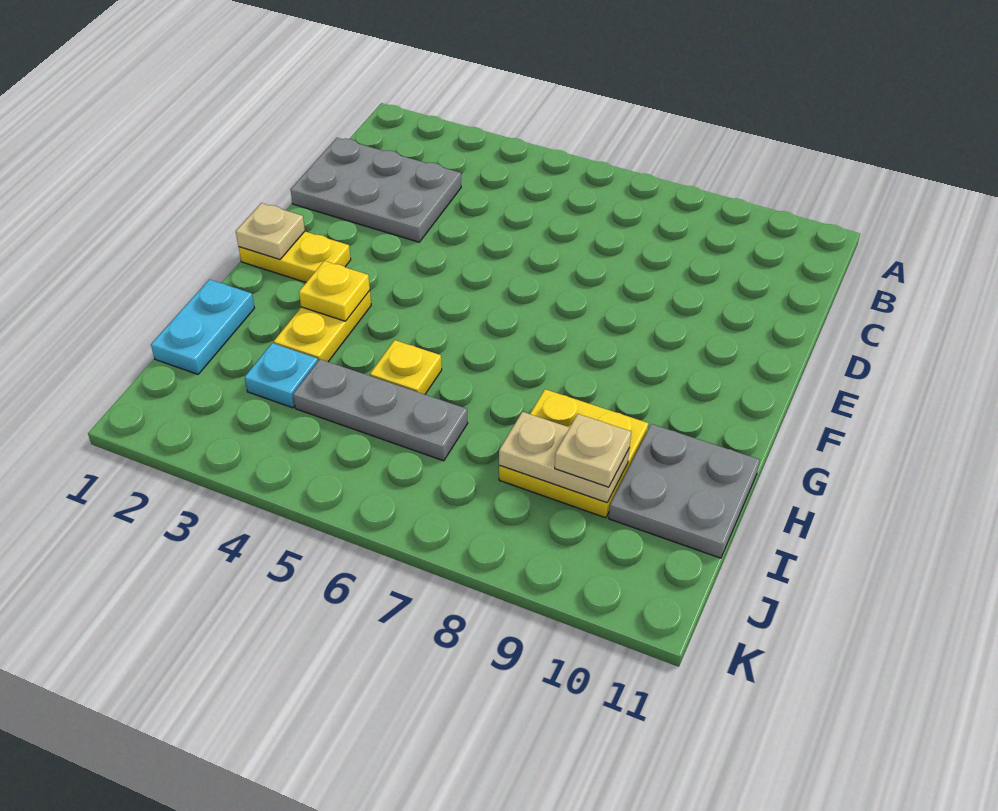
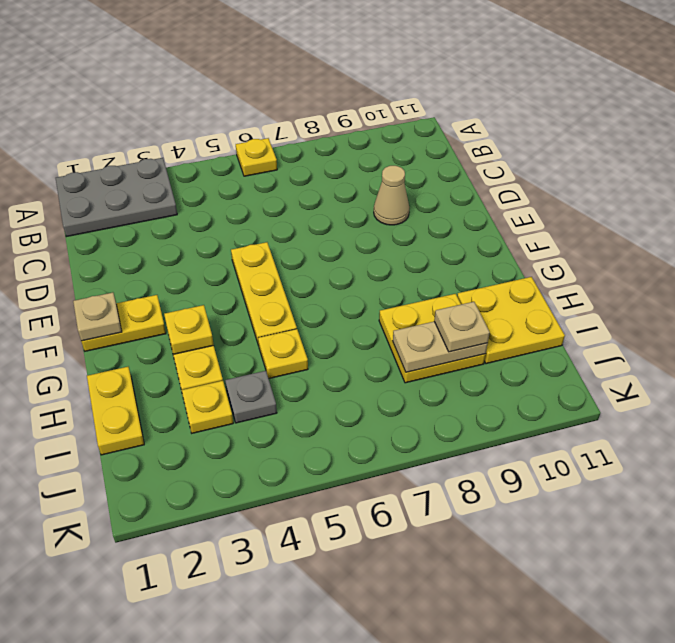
none -> yellow plate A6 level 1
grey plate C1:D3 level 1 -> grey plate A1:B3 level 1
none -> tan cone D9 level 1
none -> yellow plate E5:G5 level 1
cyan plate H1:I1 level 1 -> yellow plate H1:I1 level 1
grey plate H10:I11 level 1 -> yellow plate H10:I11 level 1
cyan plate I3 level 1 -> yellow plate I3 level 1
grey plate I4:I6 level 1 -> grey plate I4 level 1

